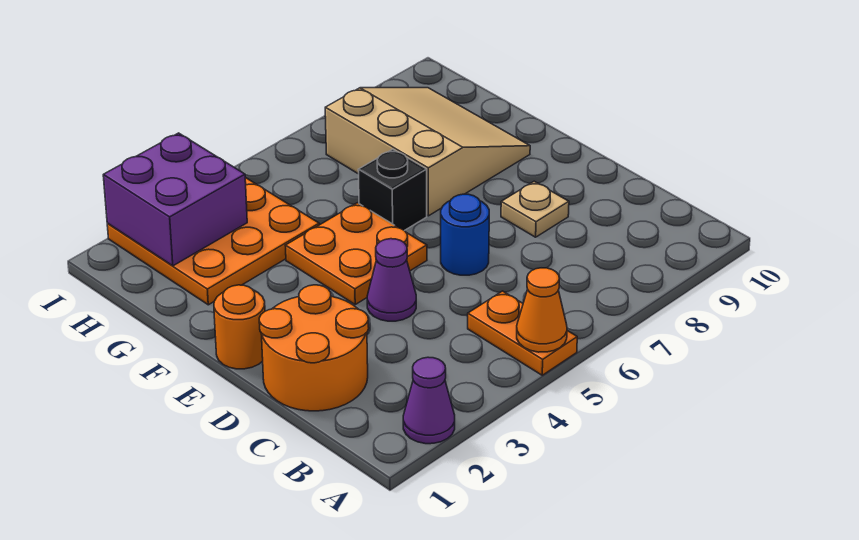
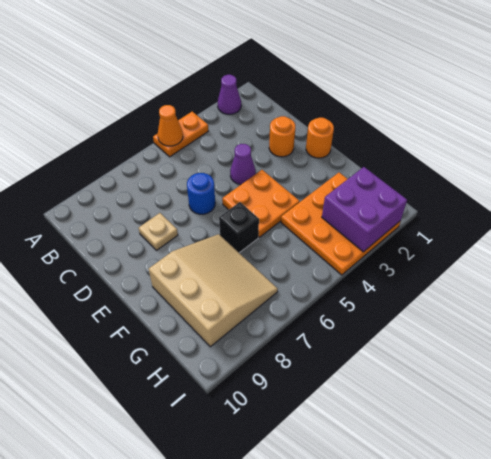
orange plate A5:B5 level 1 -> orange plate A4:A5 level 1
orange round brick C1:D2 level 1 -> orange round brick D2 level 1
tan slope F7:H9 level 1 top 7 -> tan slope F7:H9 level 1 top 9

